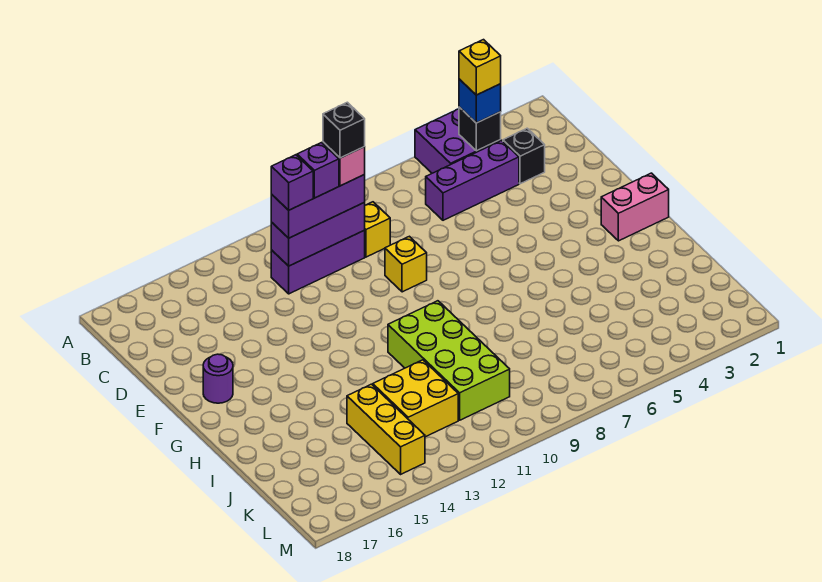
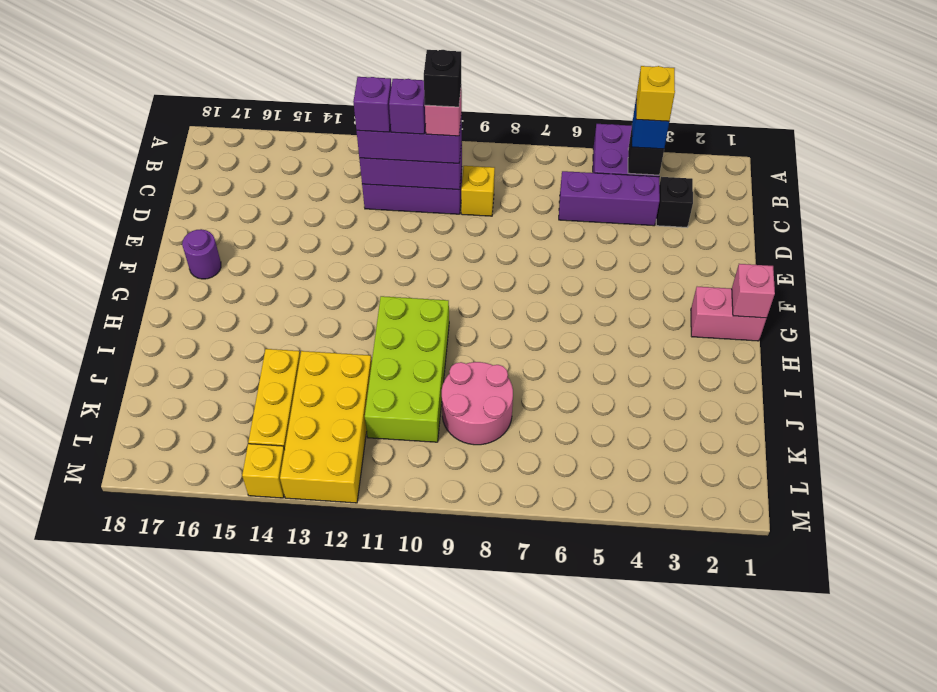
yellow brick E9 level 1 -> yellow brick M14 level 1
none -> pink brick G1 level 2
none -> pink round brick J8:K9 level 1
yellow brick J12:K13 level 1 -> yellow brick J12:M13 level 1

